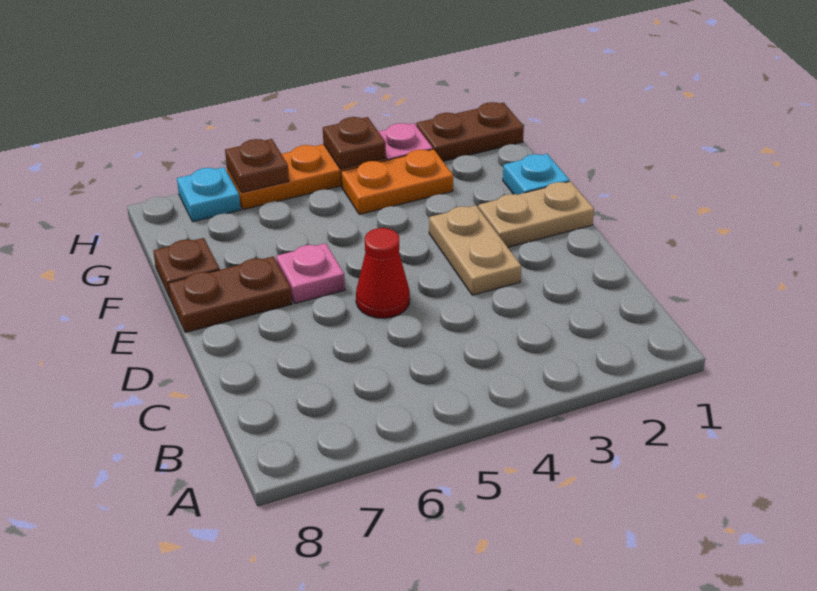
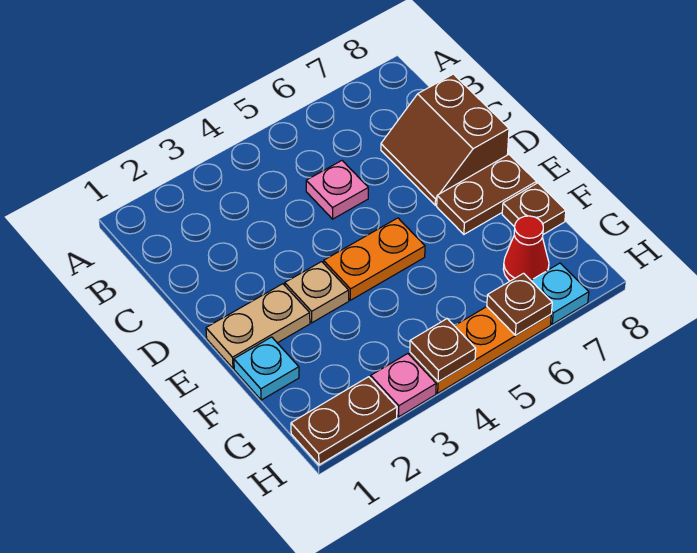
none -> brown slope C7:D8 level 1 top 8
tan plate D3:E3 level 1 -> tan plate E3 level 1
red cone D5 level 1 -> red cone G7 level 1
pink plate E6 level 1 -> pink plate C5 level 1
orange plate G3:G4 level 1 -> orange plate E4:E5 level 1

